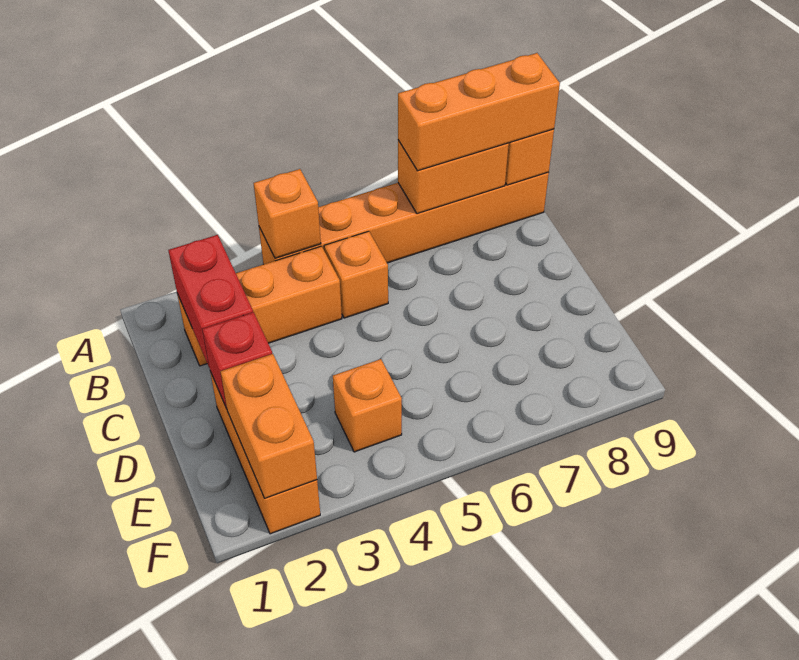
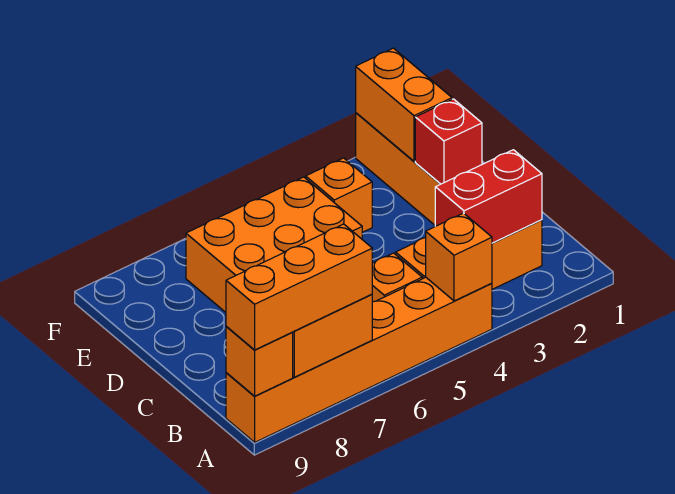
red brick B2:C2 level 2 -> red brick B2:B3 level 2
none -> orange brick D5:E7 level 1

